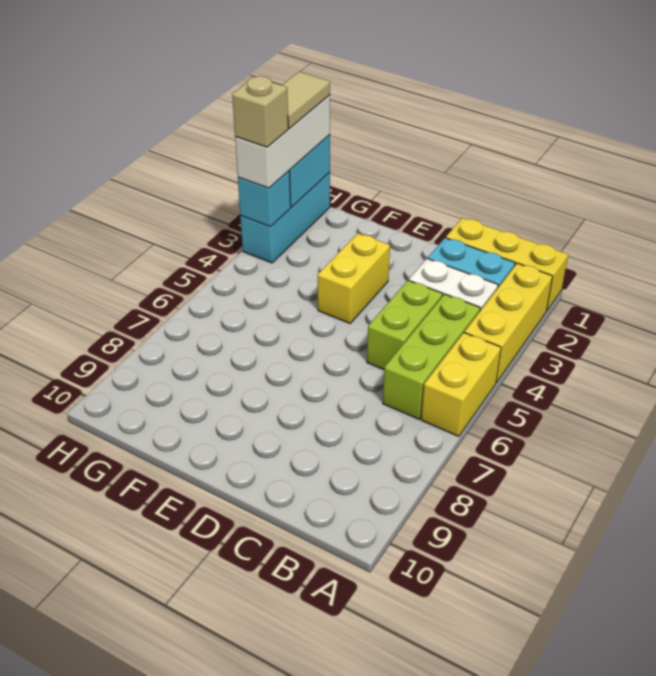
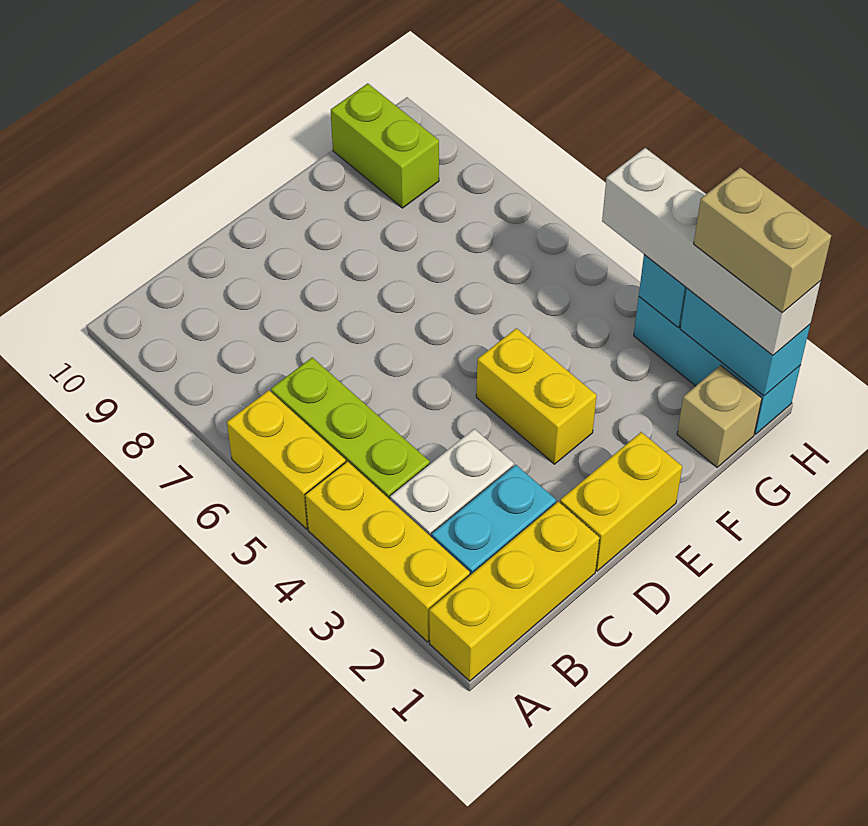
lime brick C4:C5 level 1 -> lime brick G9:G10 level 1
none -> yellow brick D1:E1 level 1
white brick H1:H3 level 3 -> white brick H1:H4 level 3
tan tile H1:H2 level 4 -> tan brick H1:H2 level 4
tan brick H3 level 4 -> tan brick G1 level 1

